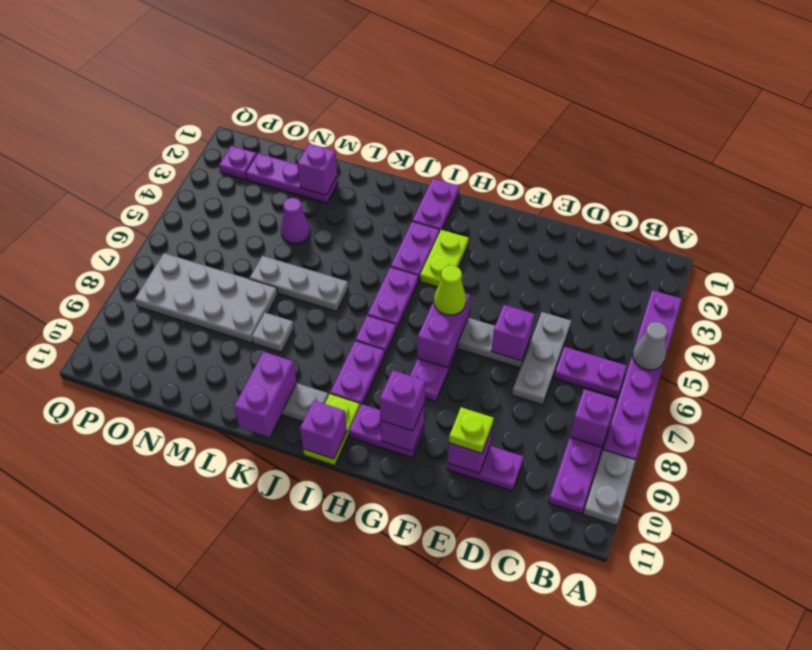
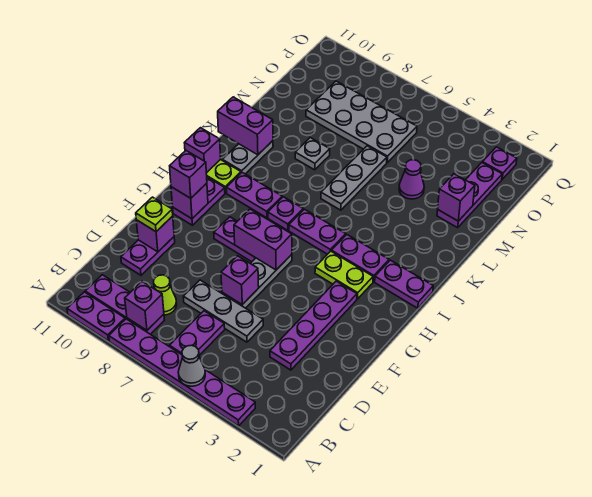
grey plate A9:A10 level 1 -> purple plate A9:A10 level 1
none -> purple plate D3:G3 level 1
lime cone G6 level 3 -> lime cone C8 level 1
grey plate M7:P8 level 1 -> grey plate N6:O9 level 1

